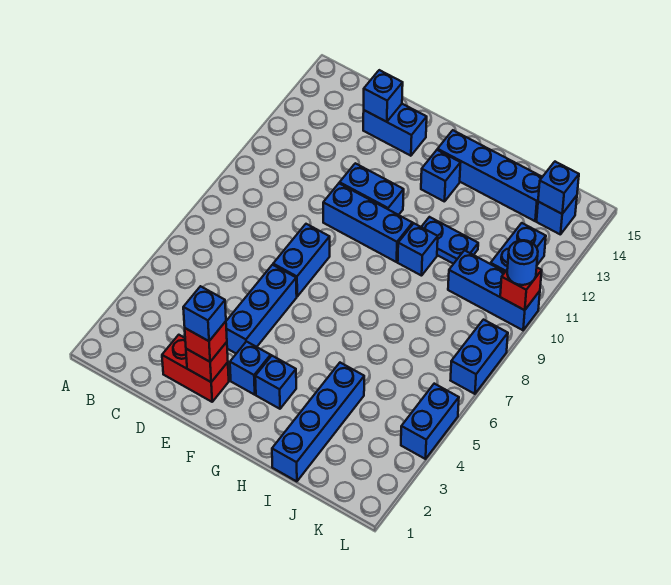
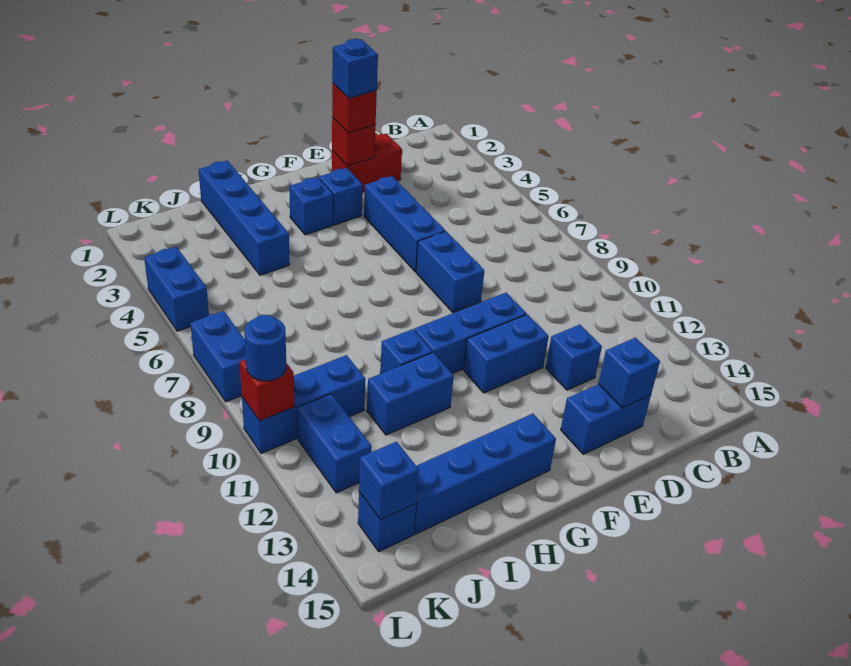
blue brick G13 level 1 -> blue brick D12 level 1
blue plate H11:I11 level 1 -> blue brick H11:I11 level 1

